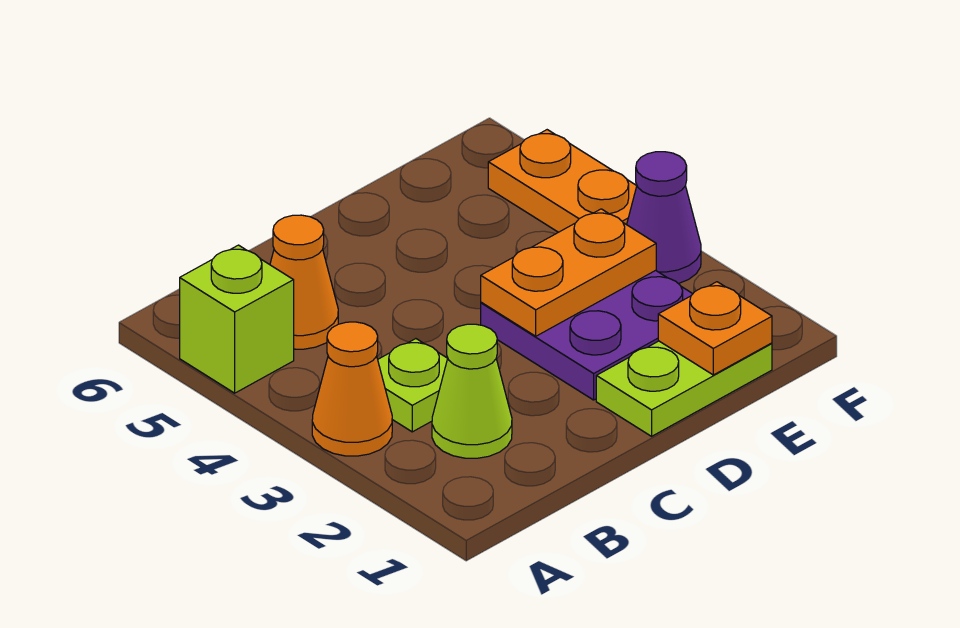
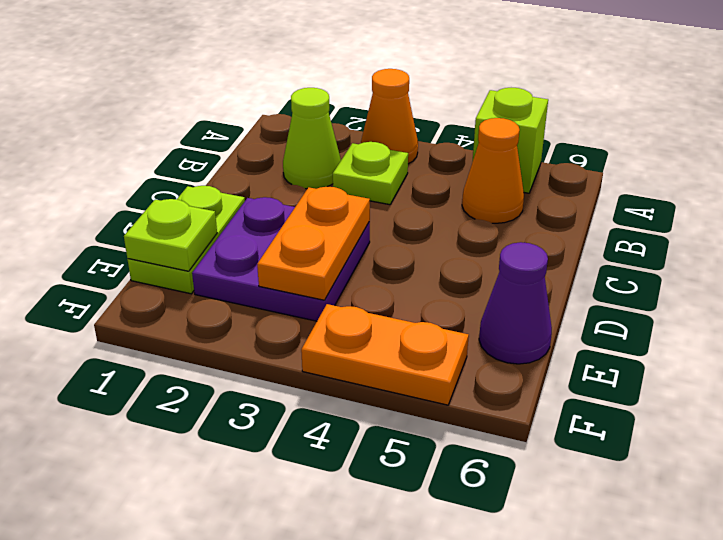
orange plate E1 level 2 -> lime plate E1 level 2
purple cone F3 level 1 -> purple cone E6 level 1

